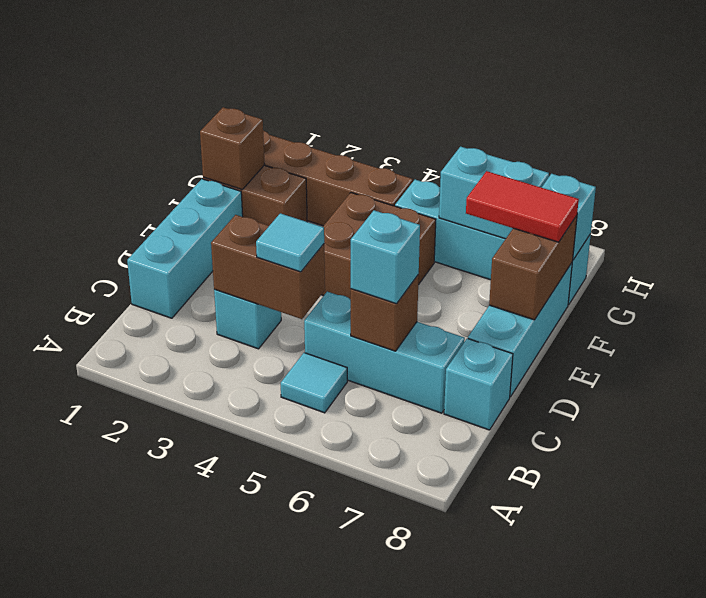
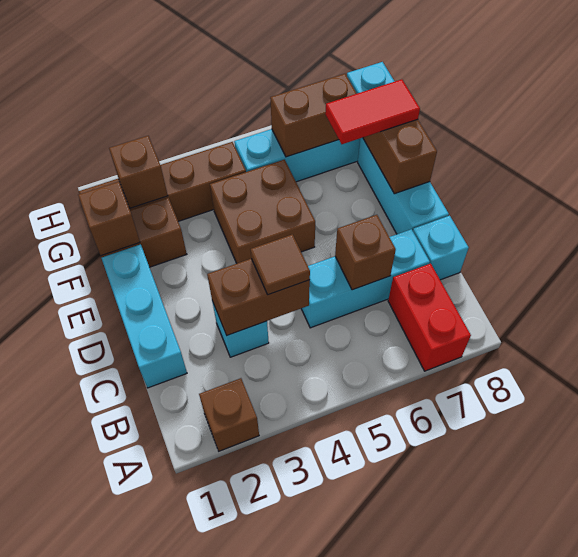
none -> brown brick A2 level 1
none -> red brick A7:B7 level 1
cyan tile B5 level 1 -> none
cyan tile C4 level 3 -> brown tile C4 level 3
cyan brick C6 level 3 -> none
none -> brown brick G2 level 2
cyan brick G6:G7 level 2 -> brown brick G6:G7 level 2

